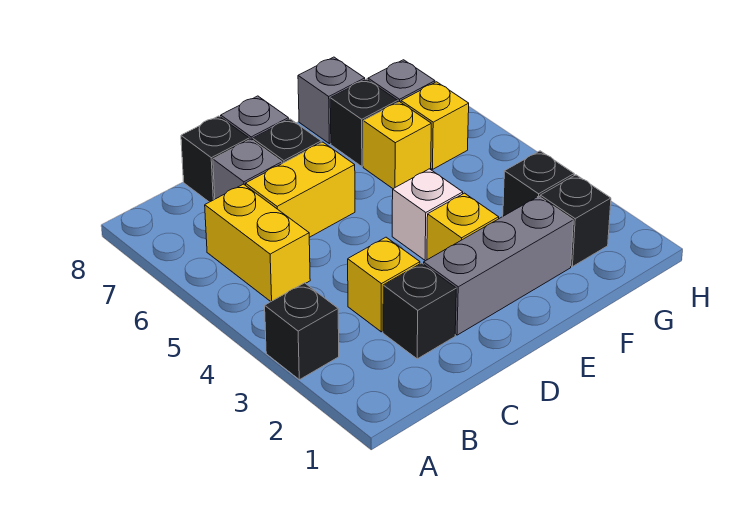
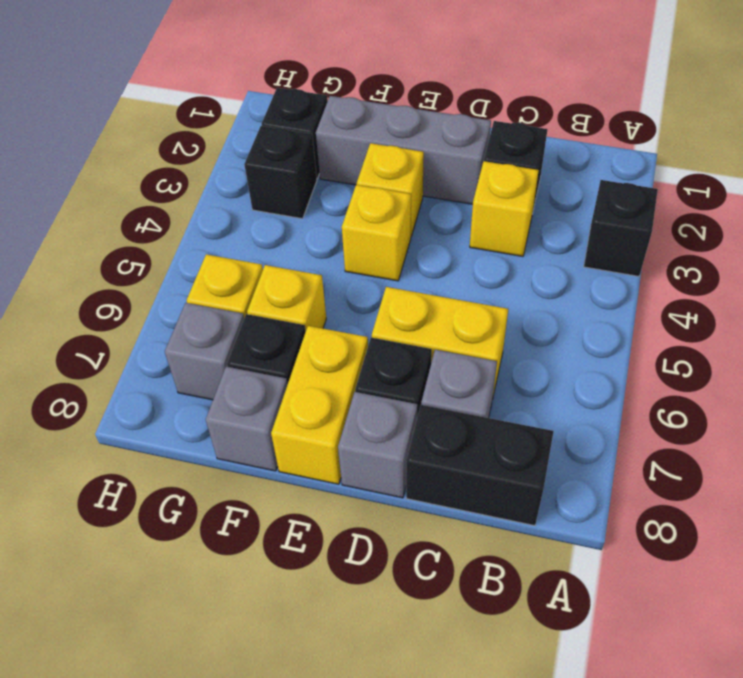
yellow brick B5:B6 level 1 -> yellow brick E7:E8 level 1
black brick C8 level 1 -> black brick B8:C8 level 1
white brick E4 level 1 -> yellow brick E4 level 1

